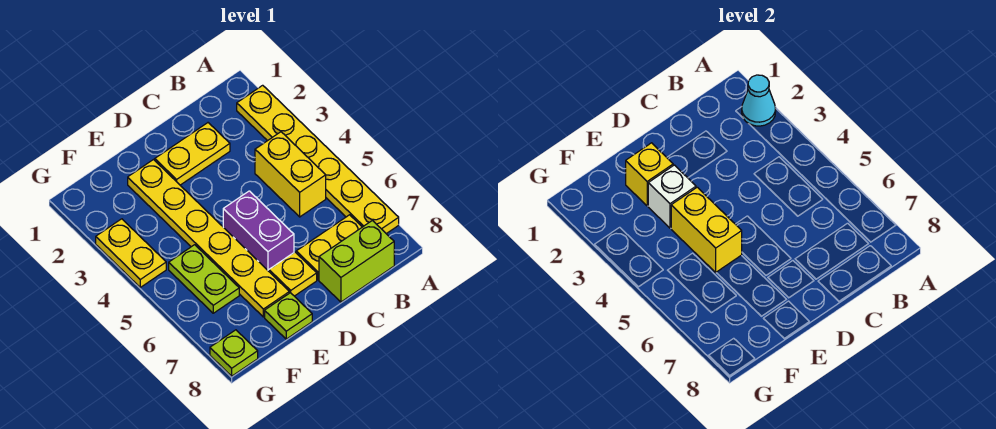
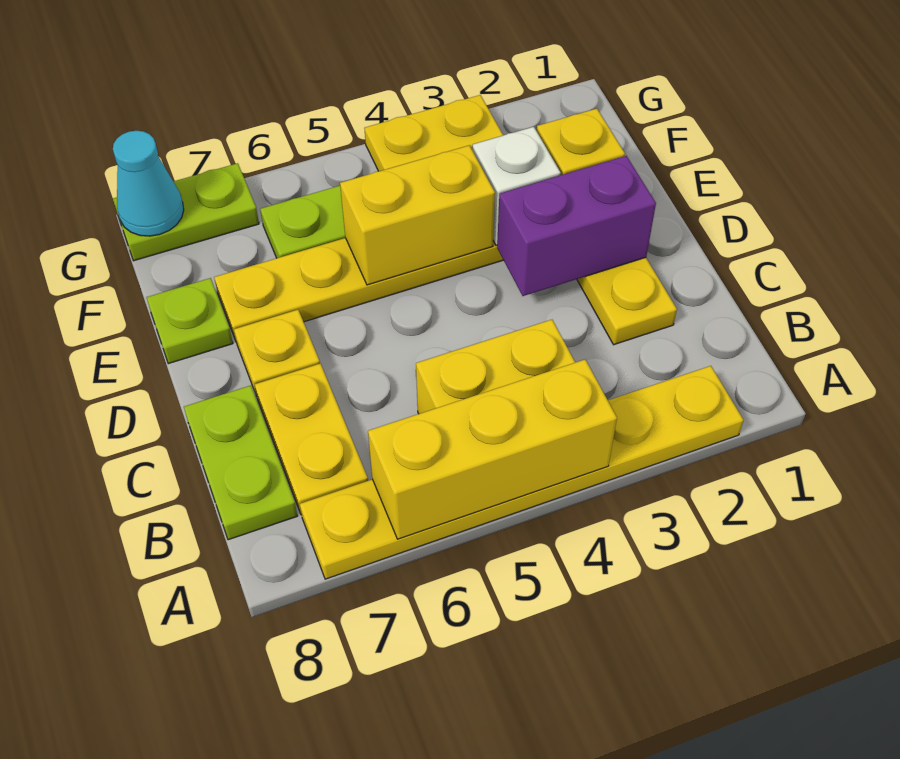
cyan cone A2 level 2 -> cyan cone G8 level 2
none -> yellow brick A4:A6 level 2
lime brick B8:C8 level 1 -> lime plate B8:C8 level 1
purple brick D5:D6 level 1 -> purple brick D2:D3 level 2
lime plate G8 level 1 -> lime plate G7:G8 level 1

